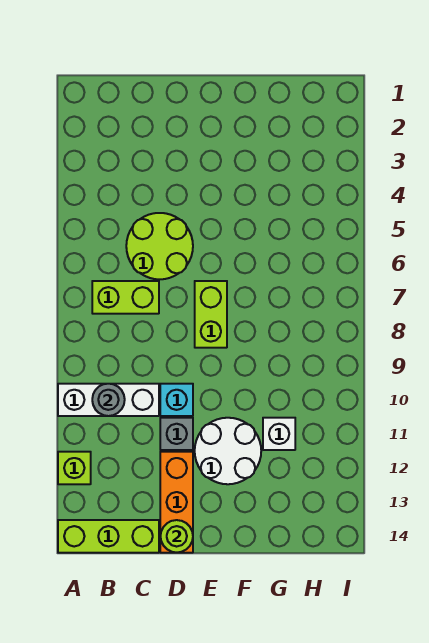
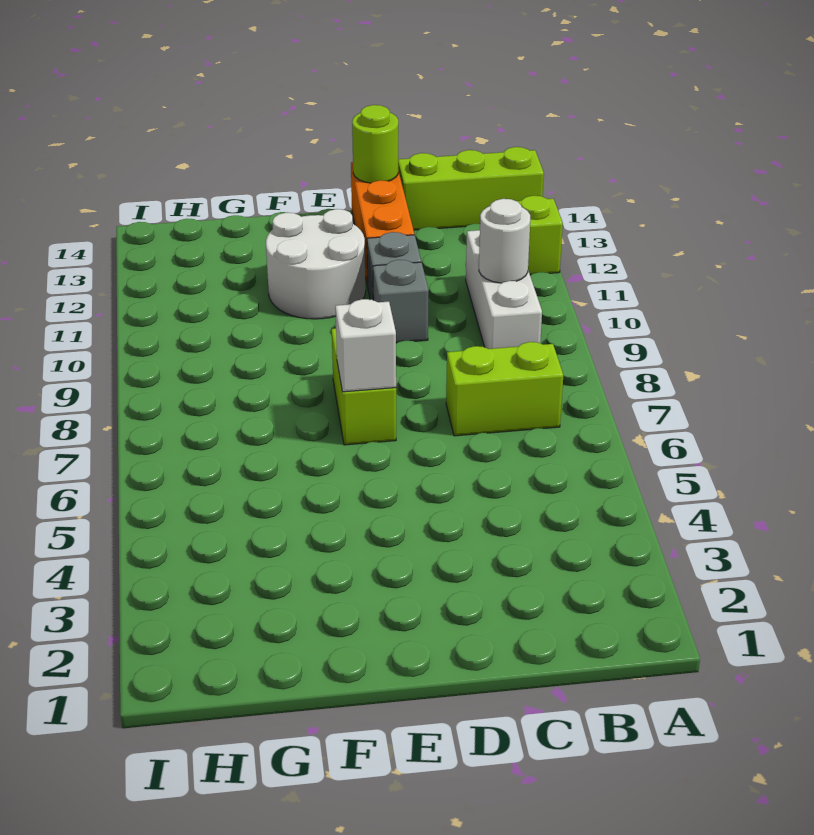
white brick A10:C10 level 1 -> white brick B9:B11 level 1
grey round brick B10 level 2 -> white round brick B10 level 2
lime round brick C5:D6 level 1 -> none
cyan brick D10 level 1 -> grey brick D10 level 1
white brick G11 level 1 -> white brick E7 level 2

